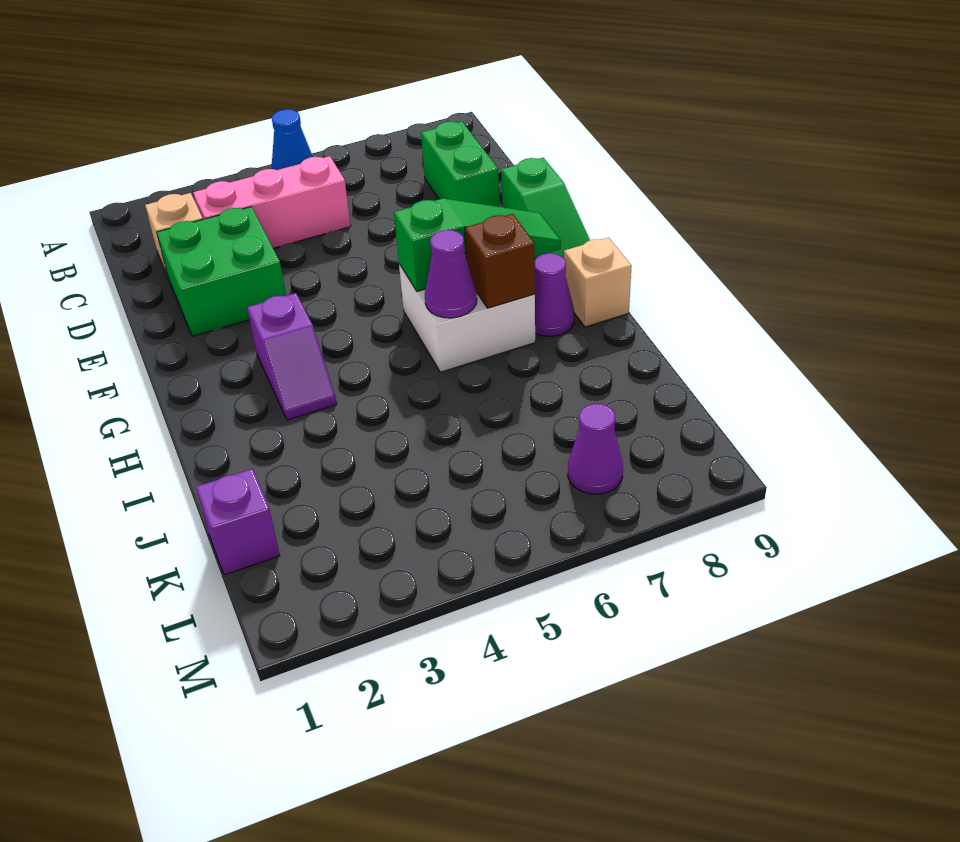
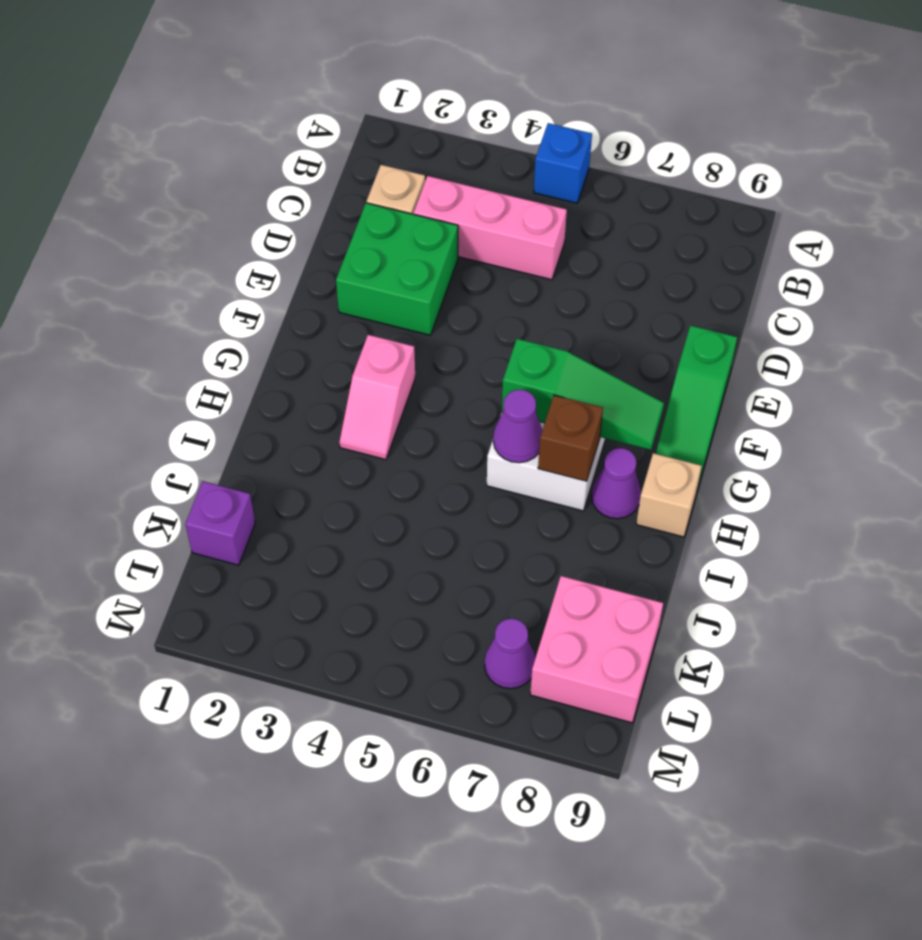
blue cone A5 level 1 -> blue brick A5 level 1
green brick C8:D8 level 1 -> none
purple slope G3:H3 level 1 top G -> pink slope G3:H3 level 1 top G
none -> pink brick K8:L9 level 1

